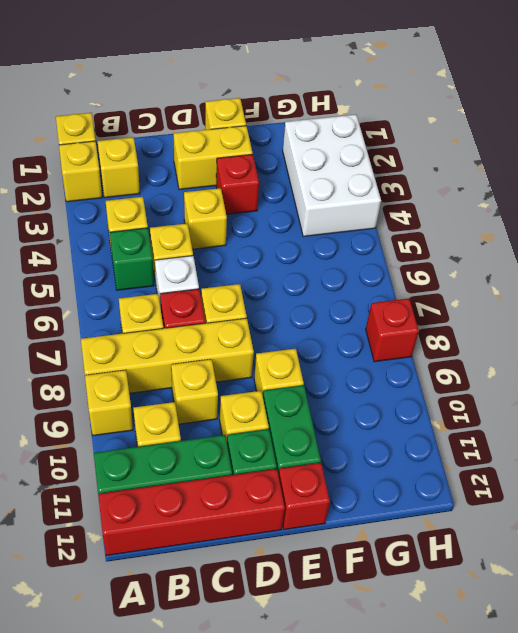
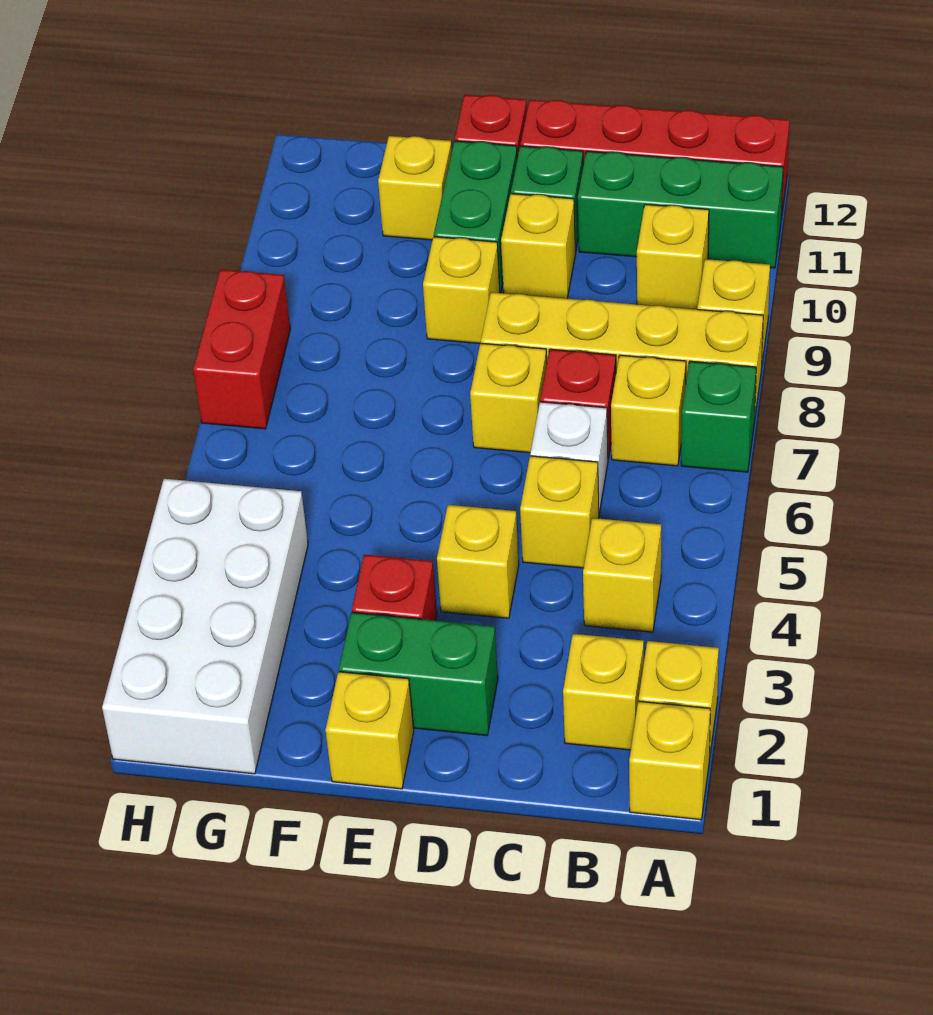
green brick B5 level 1 -> green brick A7 level 1
yellow brick C9 level 1 -> yellow brick F11 level 1
yellow brick D2:E2 level 1 -> green brick D2:E2 level 1
white brick G2:H4 level 1 -> white brick G1:H4 level 1
red brick H8 level 1 -> red brick H7:H8 level 1

